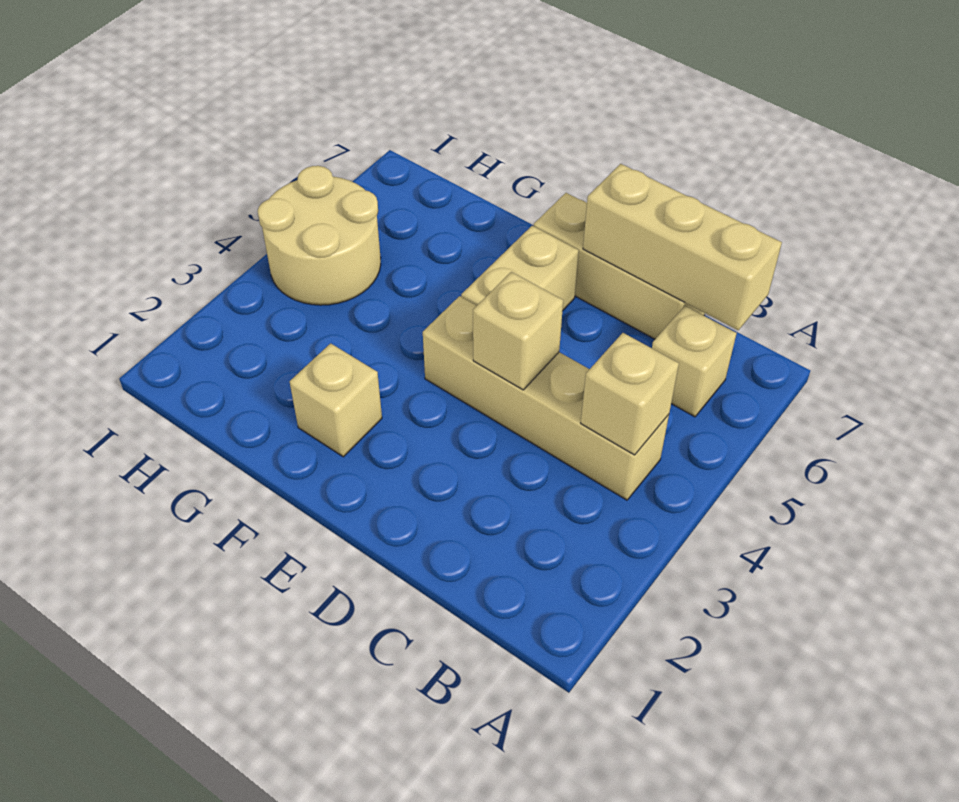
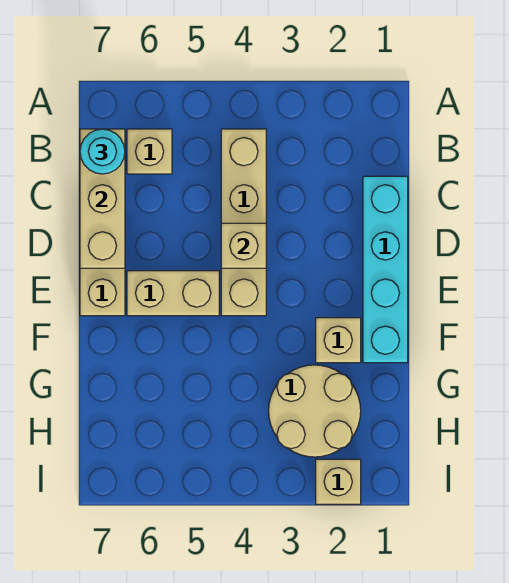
tan brick B4 level 2 -> tan brick I2 level 1
none -> cyan round brick B7 level 3
none -> cyan brick C1:F1 level 1
tan round brick H4:I5 level 1 -> tan round brick G2:H3 level 1

